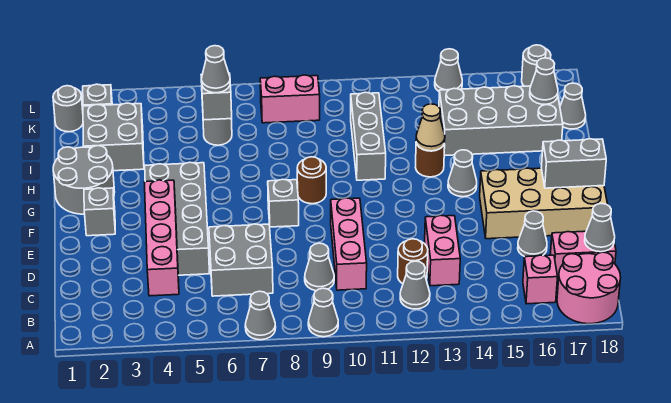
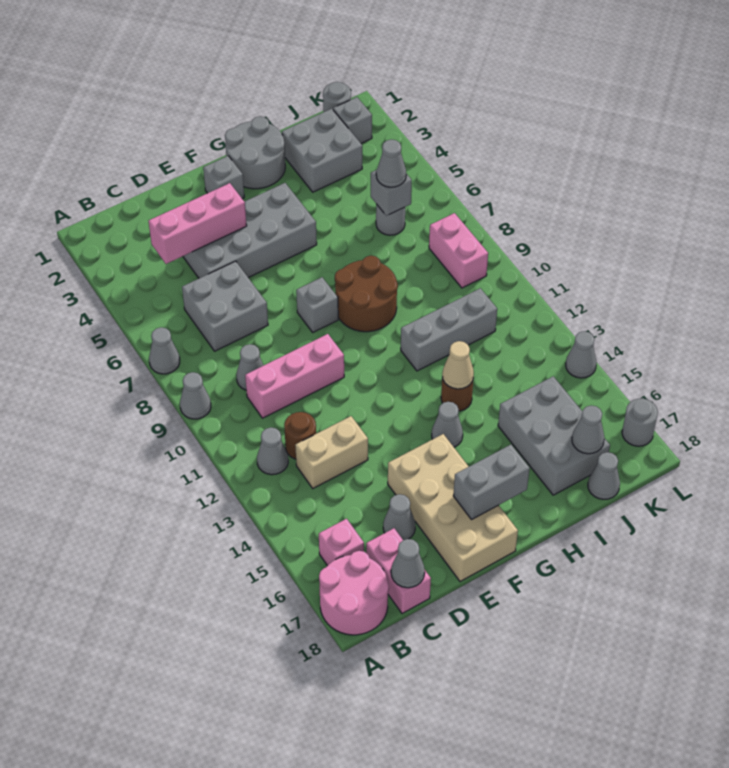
pink brick B4:E4 level 2 -> pink brick C4:E4 level 2
pink brick C13:D13 level 1 -> tan brick C13:D13 level 1
grey brick F17:F18 level 2 -> grey brick F17:G17 level 2
brown round brick G9 level 1 -> brown round brick G8:H9 level 1
grey brick I14:J17 level 1 -> grey brick I15:J17 level 1

